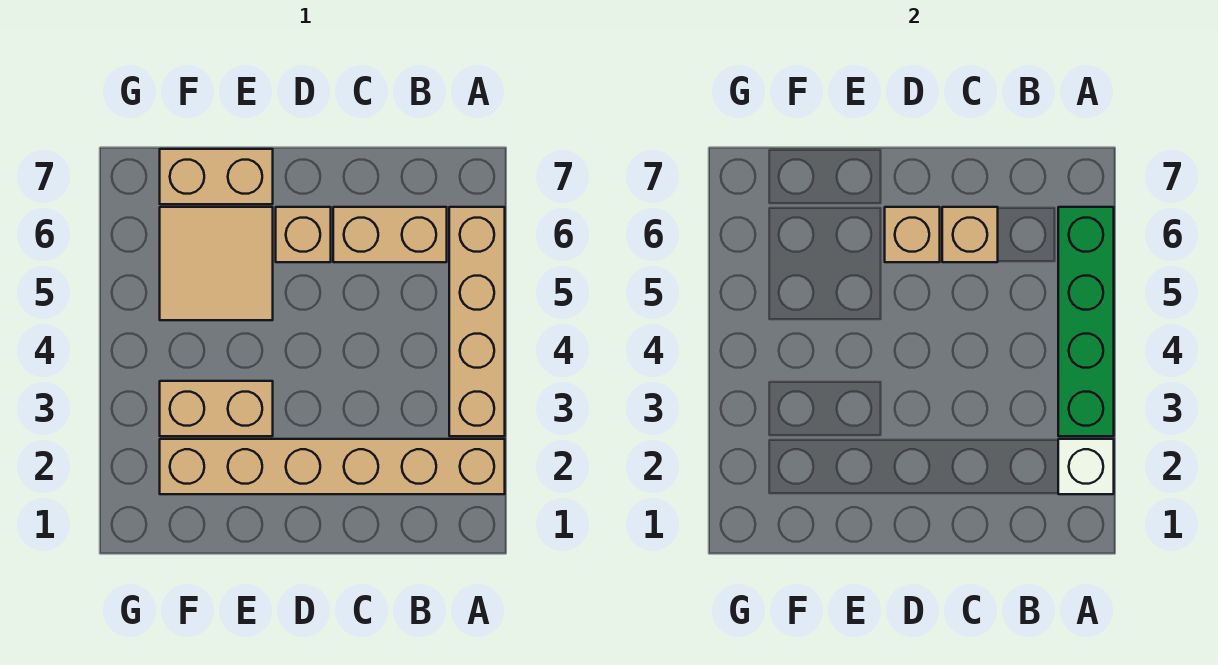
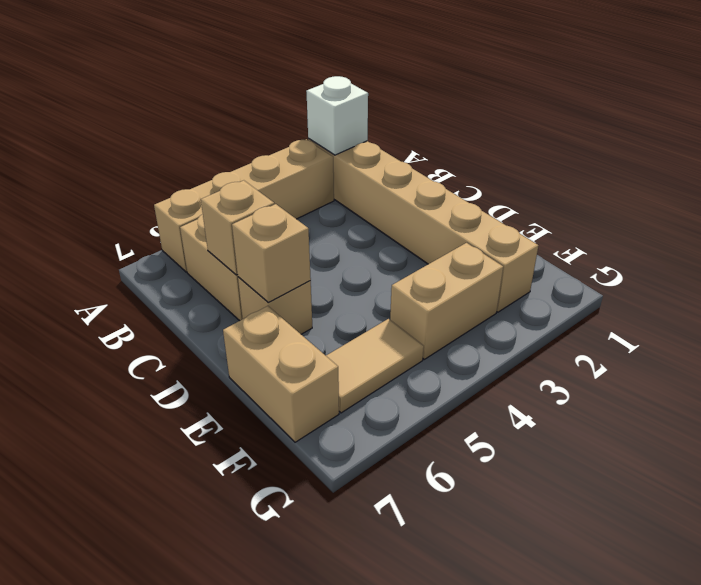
green brick A3:A6 level 2 -> none
tan brick E3:F3 level 1 -> tan brick F3:F4 level 1
tan tile E5:F6 level 1 -> tan tile F5:F6 level 1

